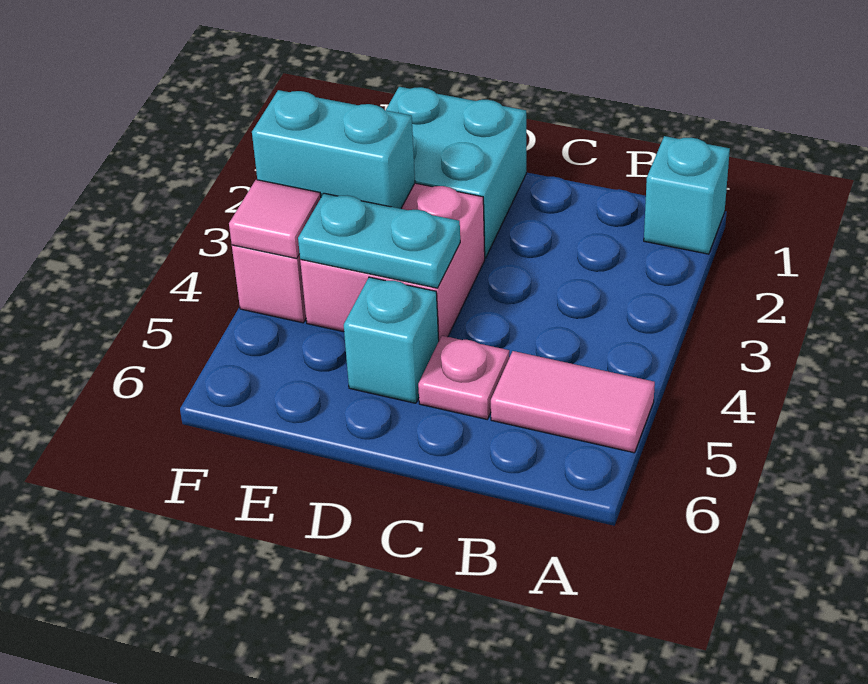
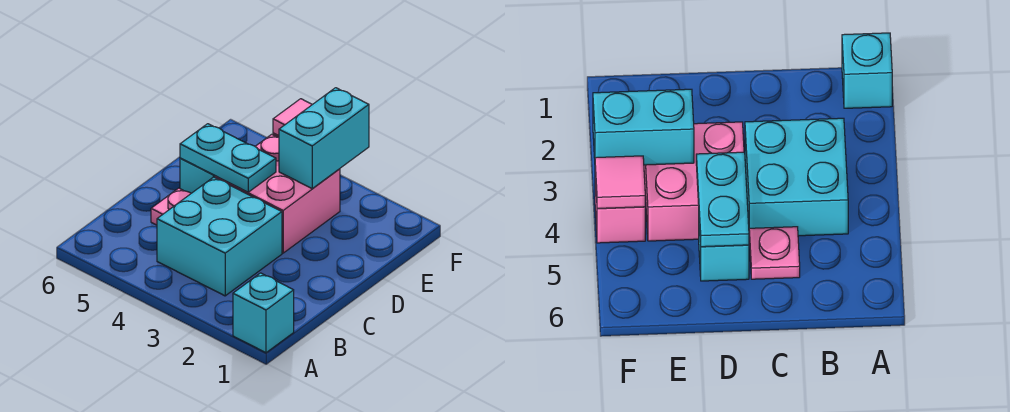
pink tile A5:B5 level 1 -> none
cyan brick D1:E2 level 1 -> cyan brick B3:C4 level 1
cyan plate D4:E4 level 2 -> cyan plate D4:D5 level 2

